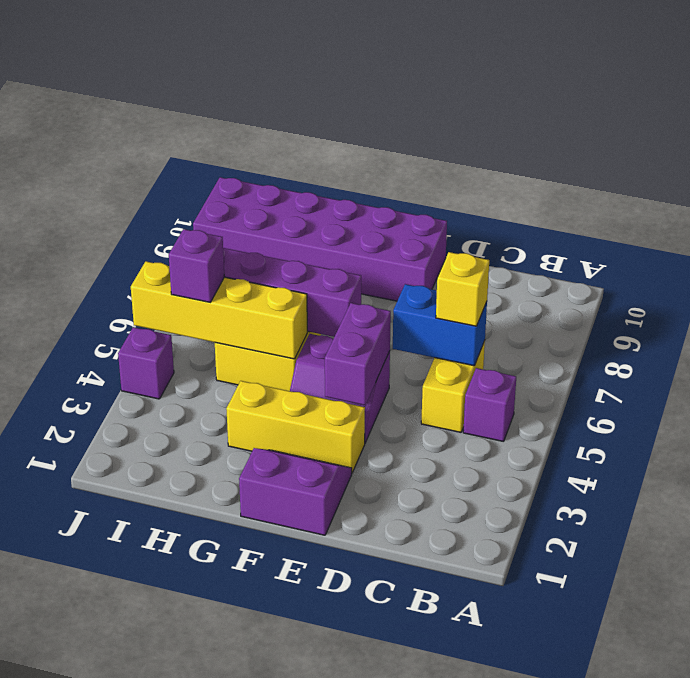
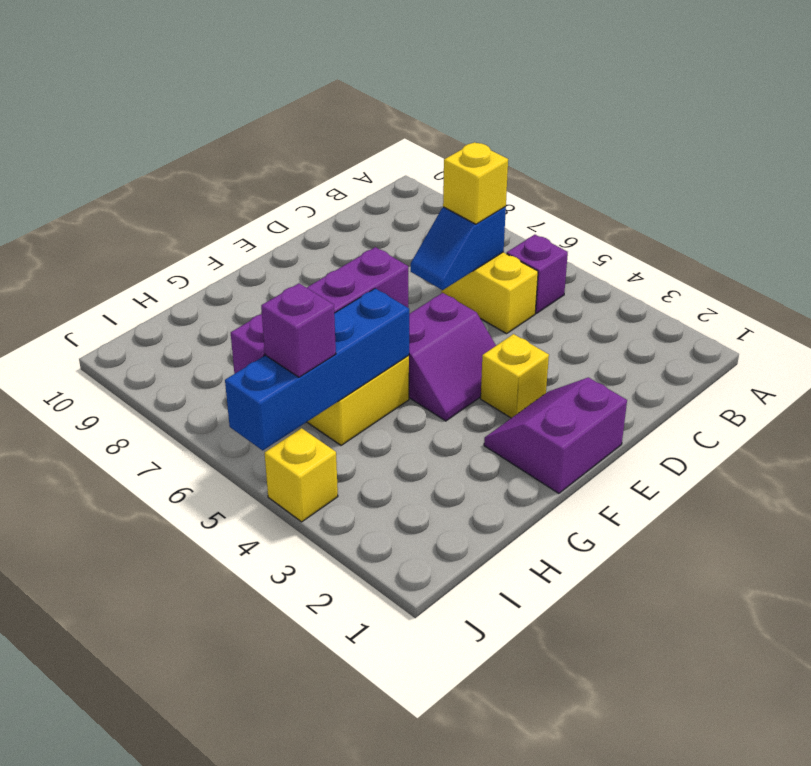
blue brick C6:D6 level 2 -> blue slope C6:D6 level 2 top C
yellow brick E3:G3 level 1 -> yellow brick E3 level 1
purple brick E4:E5 level 2 -> none
purple brick E9:J10 level 1 -> none
yellow brick G5:J5 level 2 -> blue brick G5:J5 level 2
purple brick J4 level 1 -> yellow brick J4 level 1

